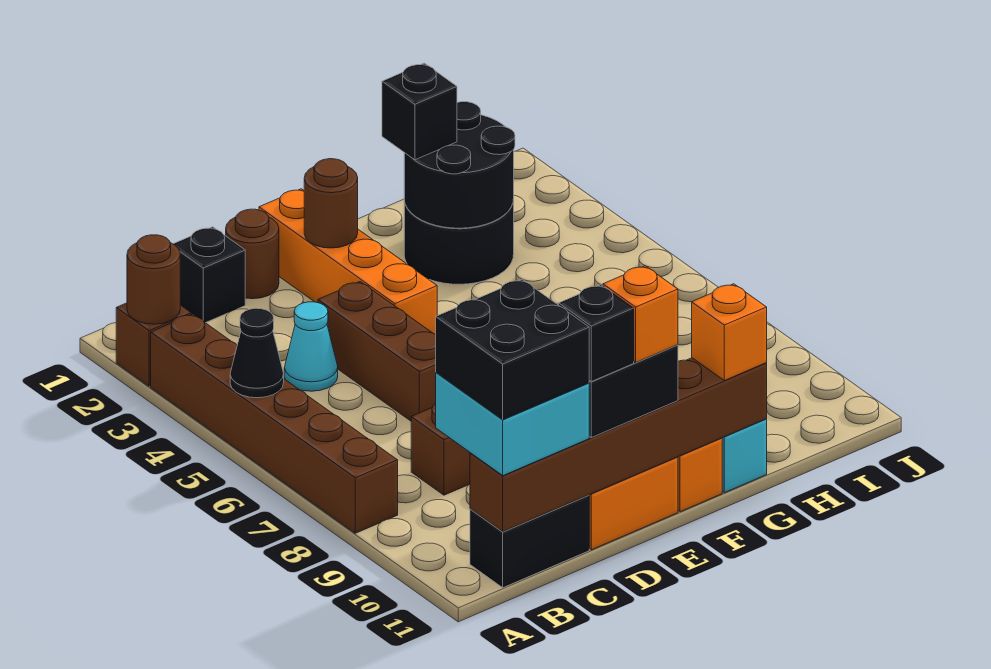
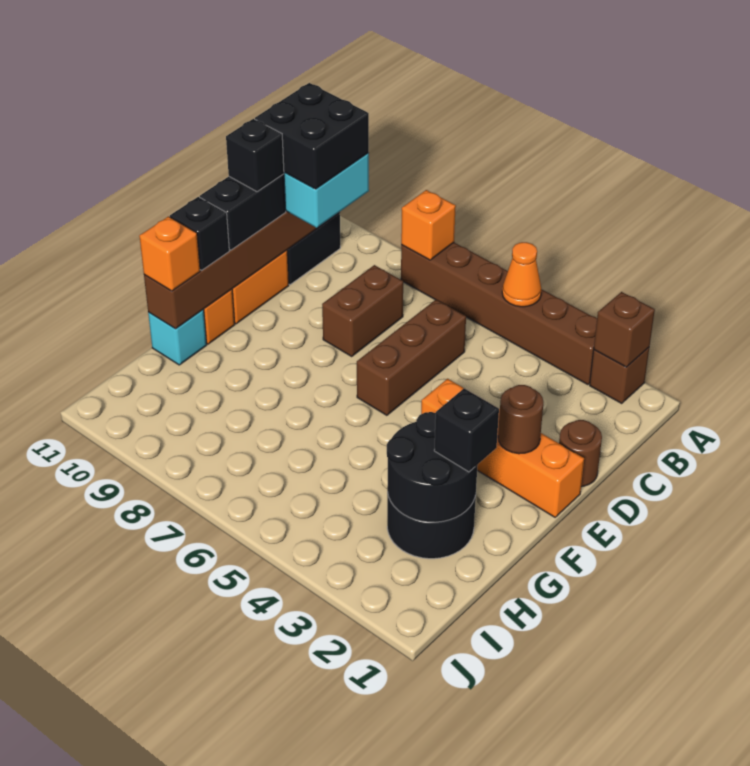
brown round brick A2 level 2 -> brown brick A2 level 2
black cone A5 level 2 -> orange cone A5 level 2
black brick C1 level 1 -> black brick F11 level 3
cyan cone C4 level 1 -> none
brown brick D4:D6 level 1 -> brown brick C6:E6 level 1
orange brick E11 level 4 -> orange brick A8 level 2

